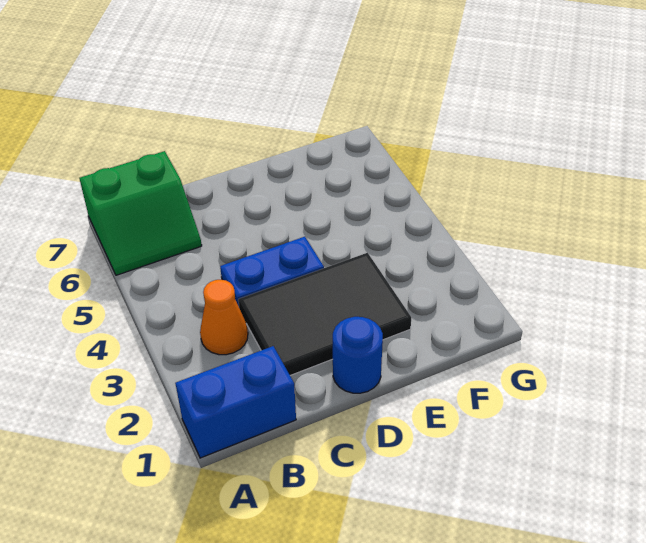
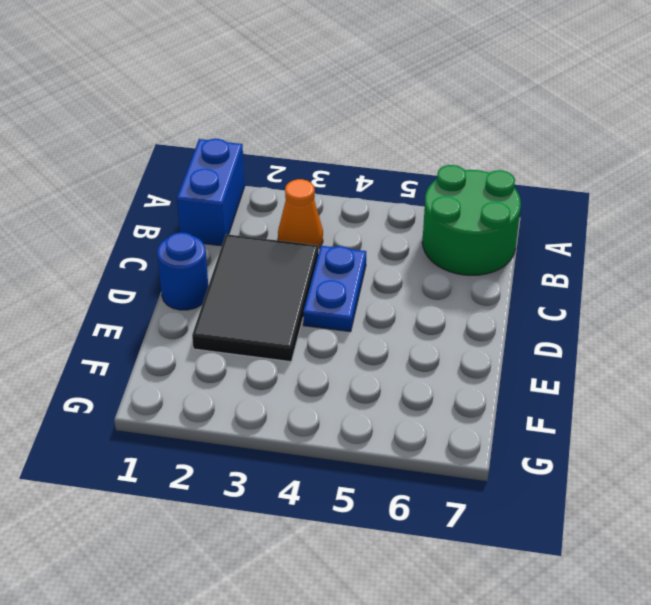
green slope A6:B7 level 1 top 7 -> green round brick A6:B7 level 1

